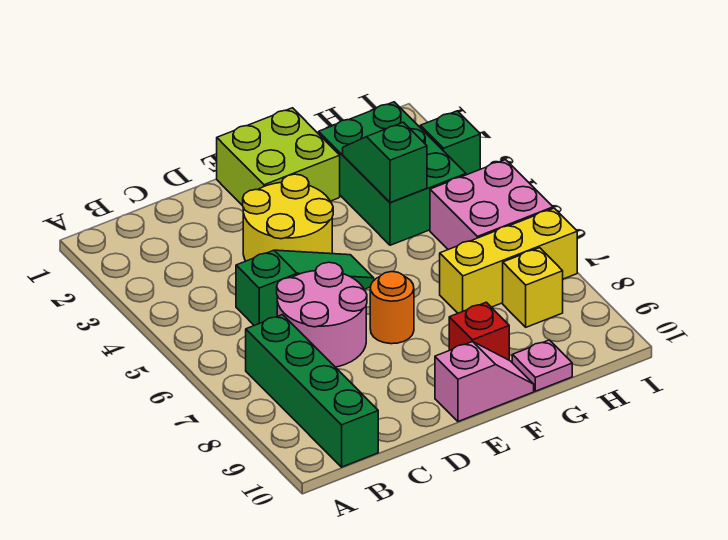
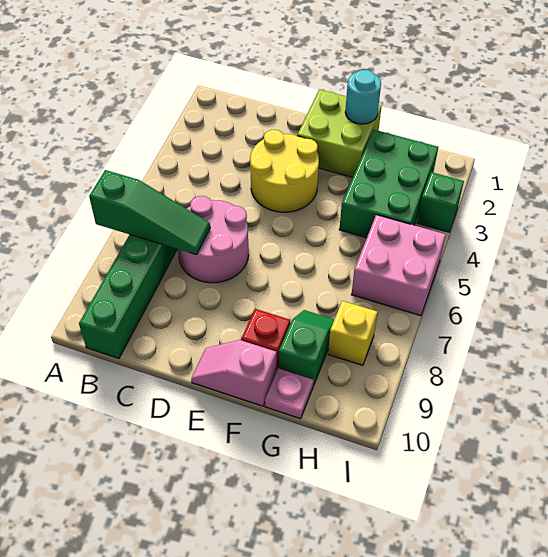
green slope C5:E5 level 1 top C -> green slope A7:C7 level 2 top A
orange round brick E7 level 1 -> none
pink slope E10:F10 level 1 top E -> pink slope E10:F10 level 1 top F
none -> cyan round brick F1 level 2
green slope G3:G4 level 2 top 4 -> green slope G8:G9 level 1 top 9
yellow brick G7:I7 level 1 -> none

